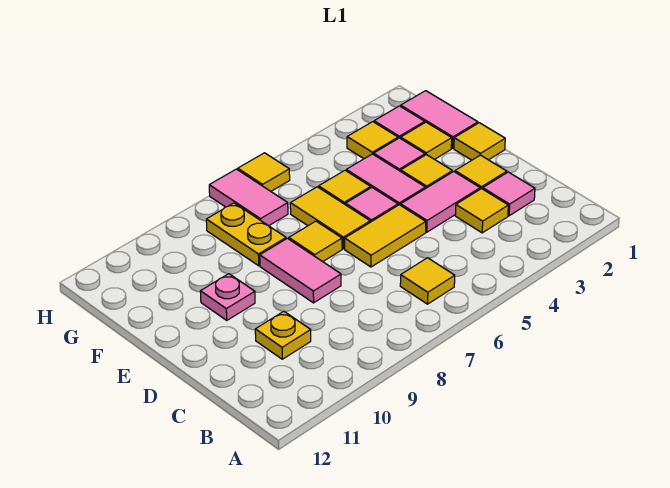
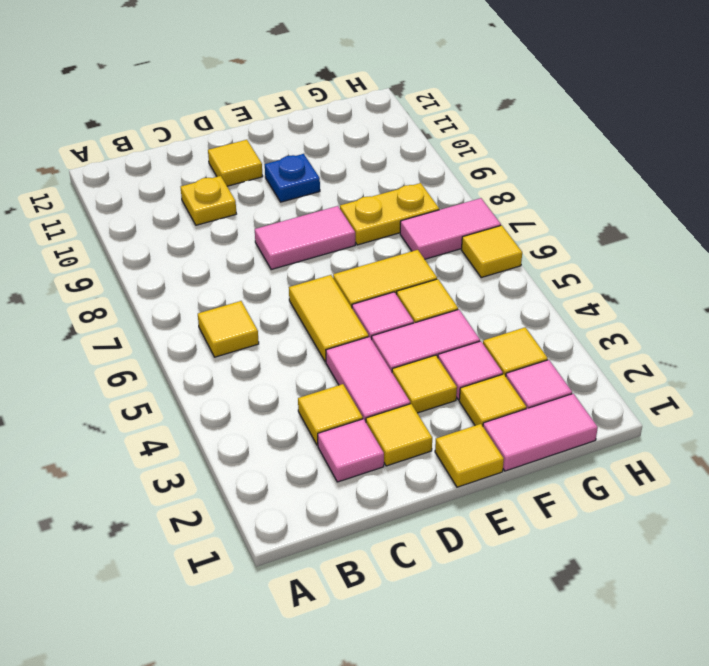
yellow tile E7 level 1 -> yellow tile D11 level 1
pink plate E10 level 1 -> blue plate E10 level 1

